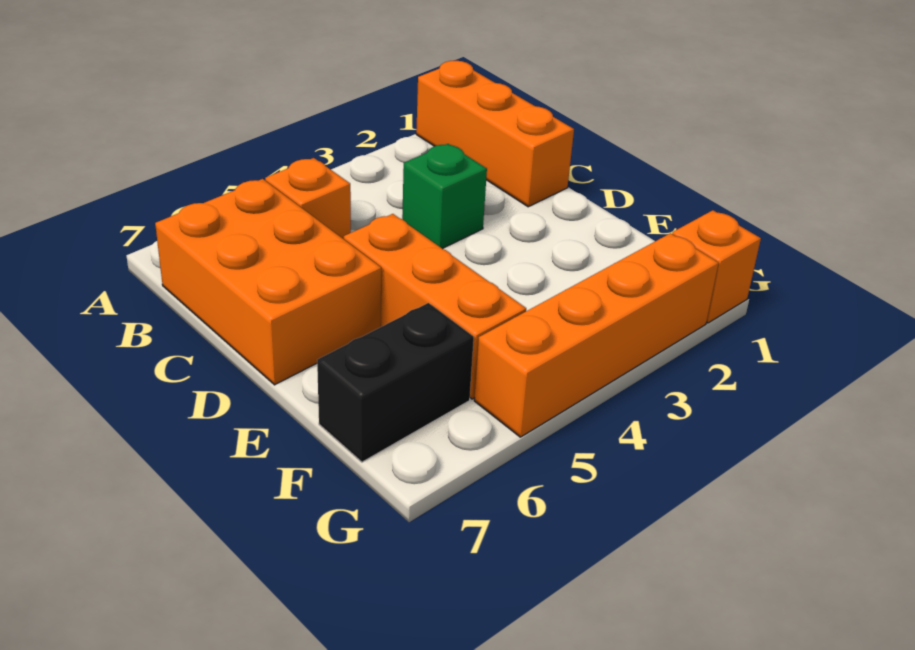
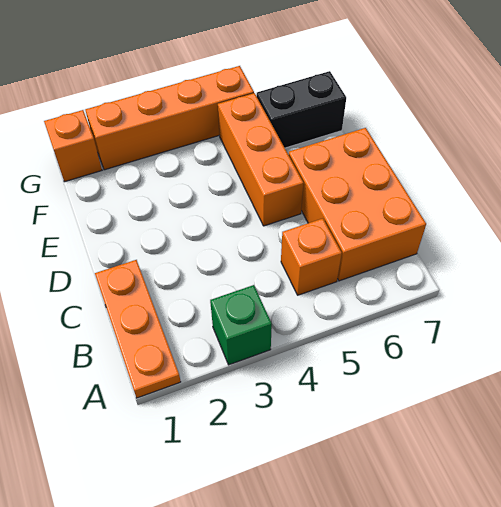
orange brick A1:C1 level 1 -> orange plate A1:C1 level 1
green brick C3 level 1 -> green brick A3 level 1

